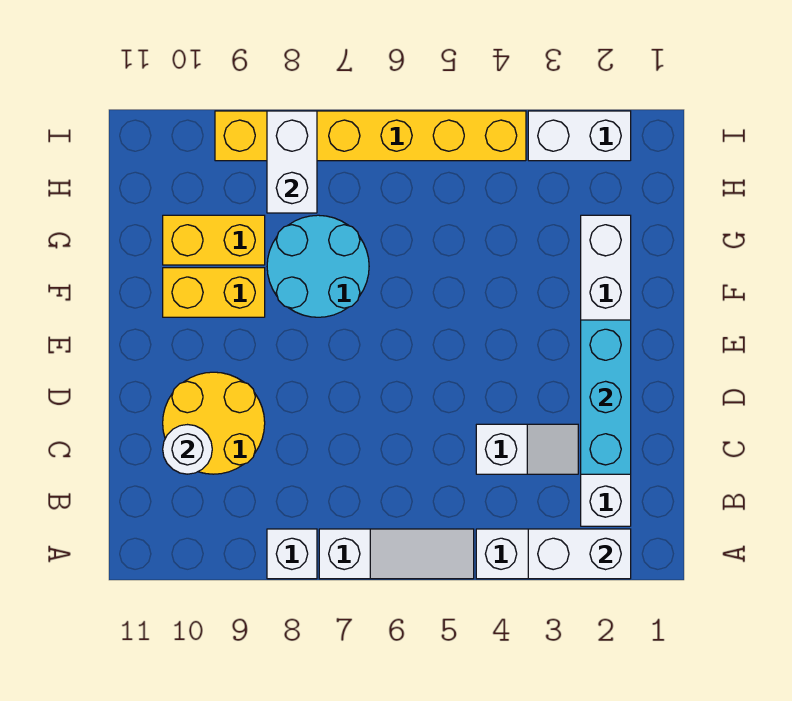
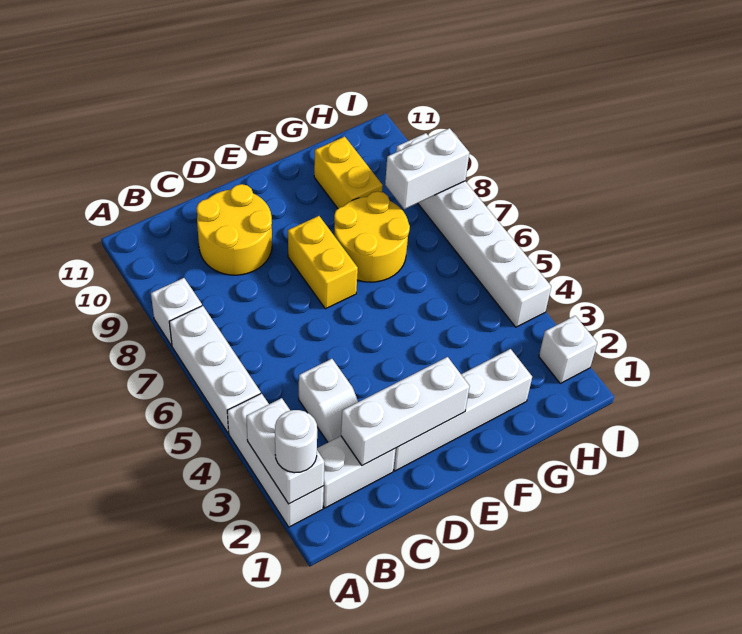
white slope A5:A7 level 1 top 7 -> white brick A5:A7 level 1
cyan brick C2:E2 level 2 -> white brick C2:E2 level 2
white round brick C10 level 2 -> white round brick A2 level 3
cyan round brick F7:G8 level 1 -> yellow round brick F7:G8 level 1
yellow brick F9:F10 level 1 -> yellow brick E7:E8 level 1
white brick I2:I3 level 1 -> white brick I2 level 1
yellow brick I4:I9 level 1 -> white brick I4:I9 level 1

